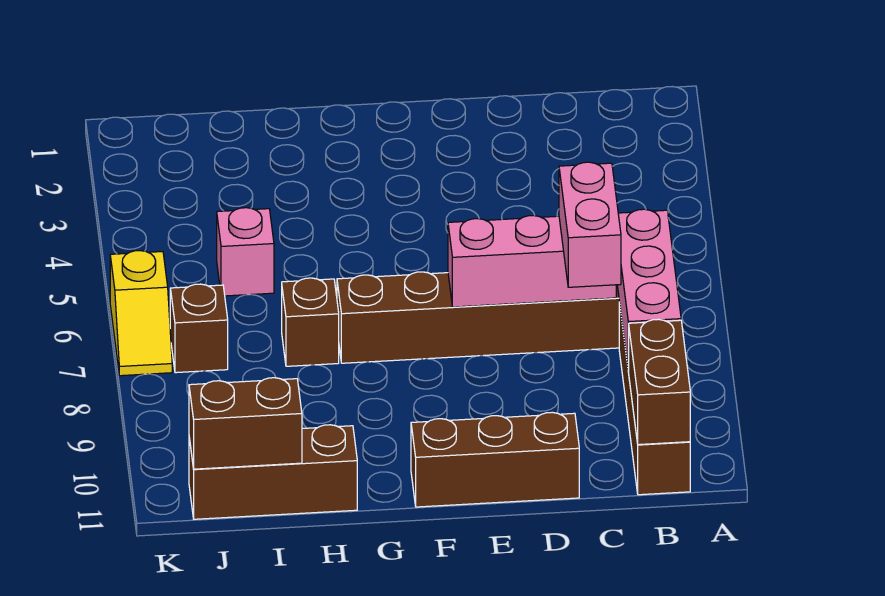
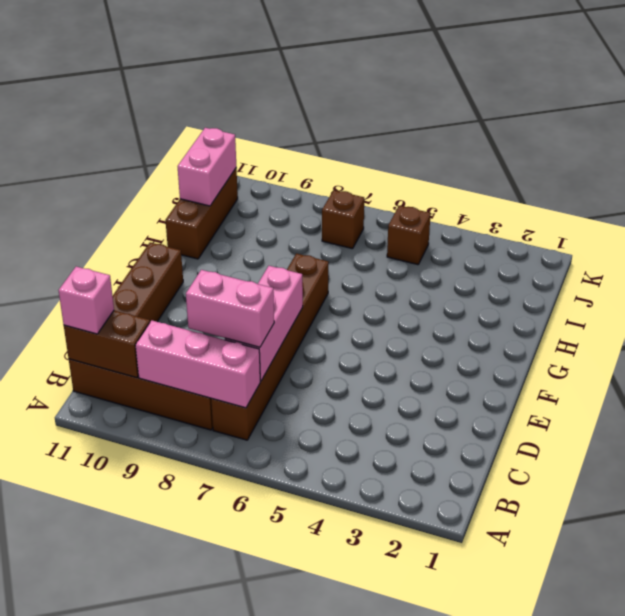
brown brick H7 level 1 -> brown brick J5 level 1
pink brick I5 level 1 -> pink brick B11 level 3
brown brick I11:J11 level 2 -> pink brick I11:J11 level 2
yellow slope K6:K7 level 1 top 6 -> none

